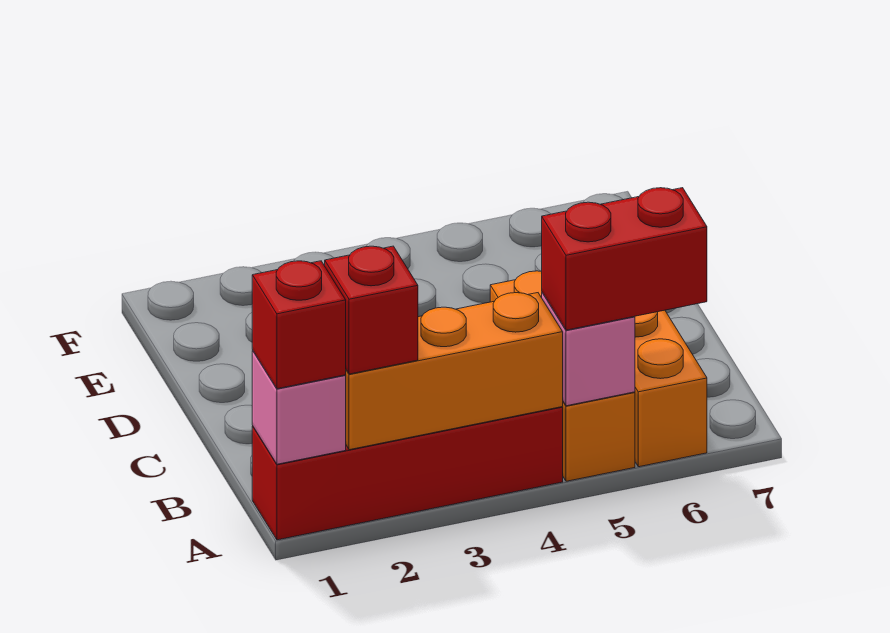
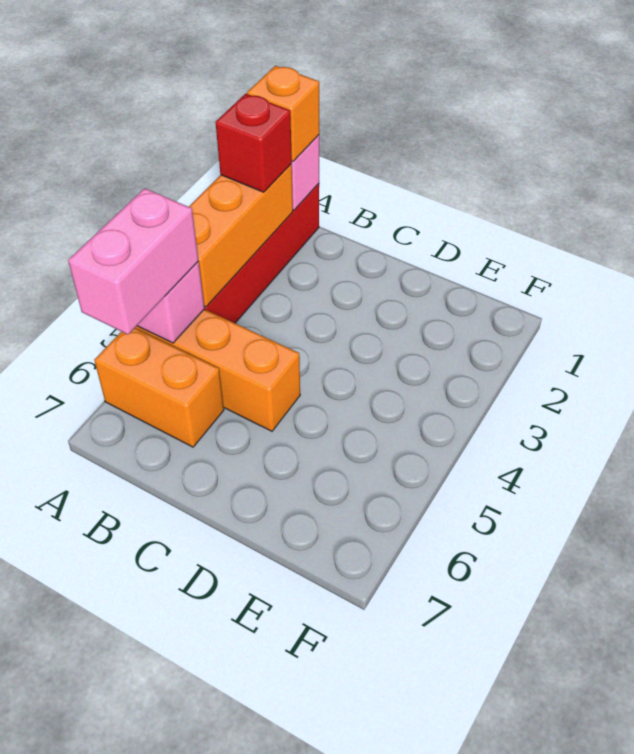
red brick A1 level 3 -> orange brick A1 level 3
red brick A5:A6 level 3 -> pink brick A5:A6 level 3

